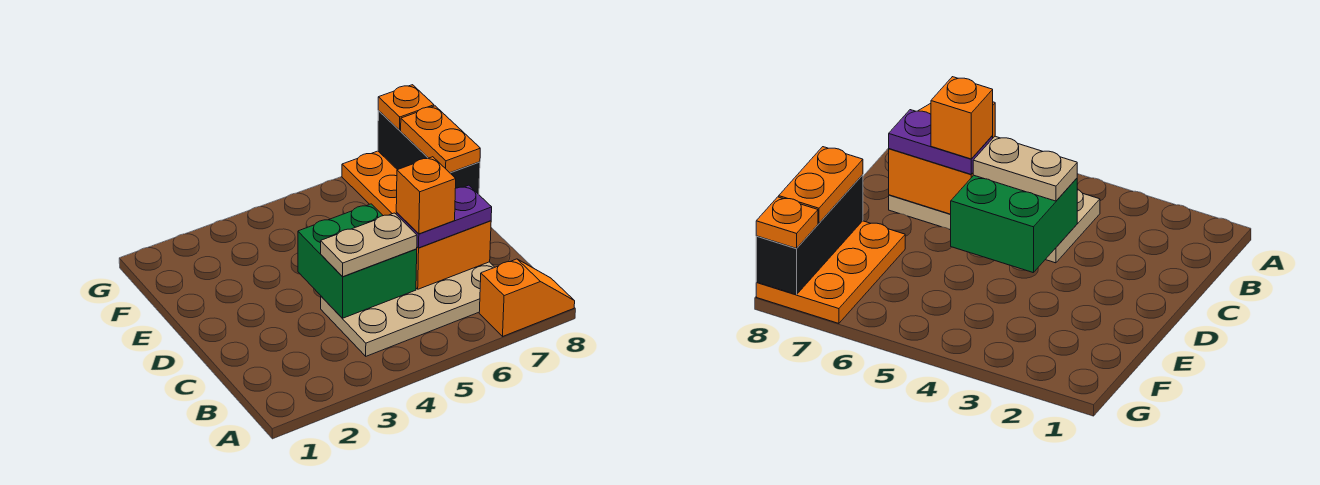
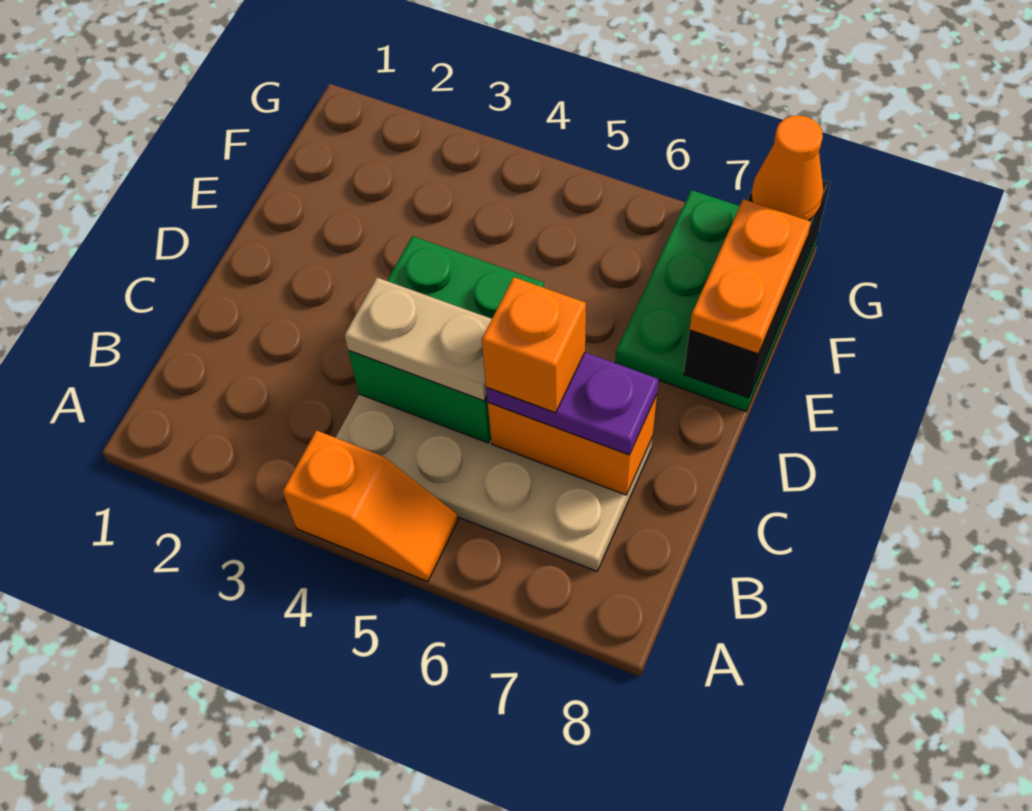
orange slope A7:A8 level 1 top 7 -> orange slope A4:A5 level 1 top 4
orange plate E7:G8 level 1 -> green plate E7:G8 level 1
orange plate G8 level 3 -> orange cone G8 level 3

